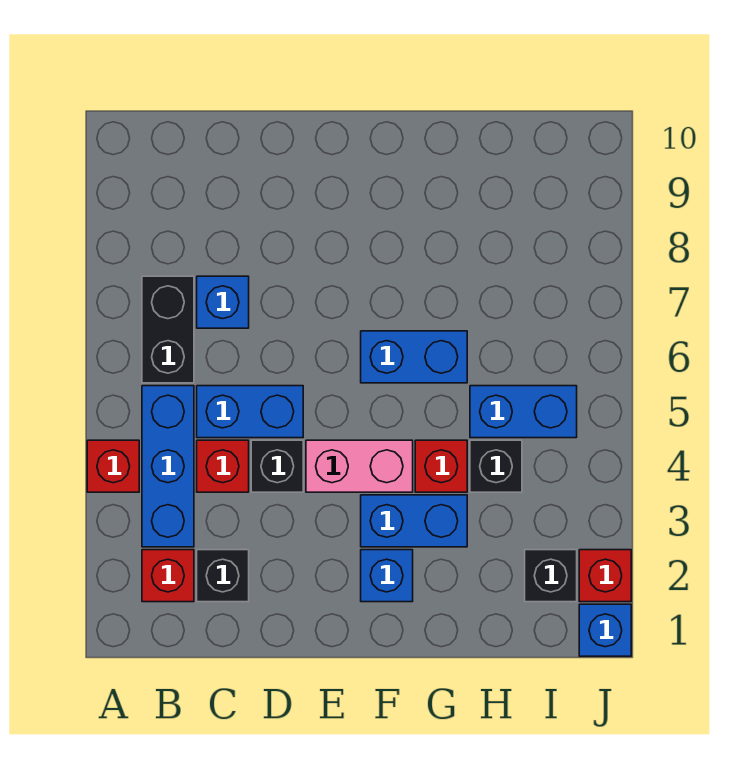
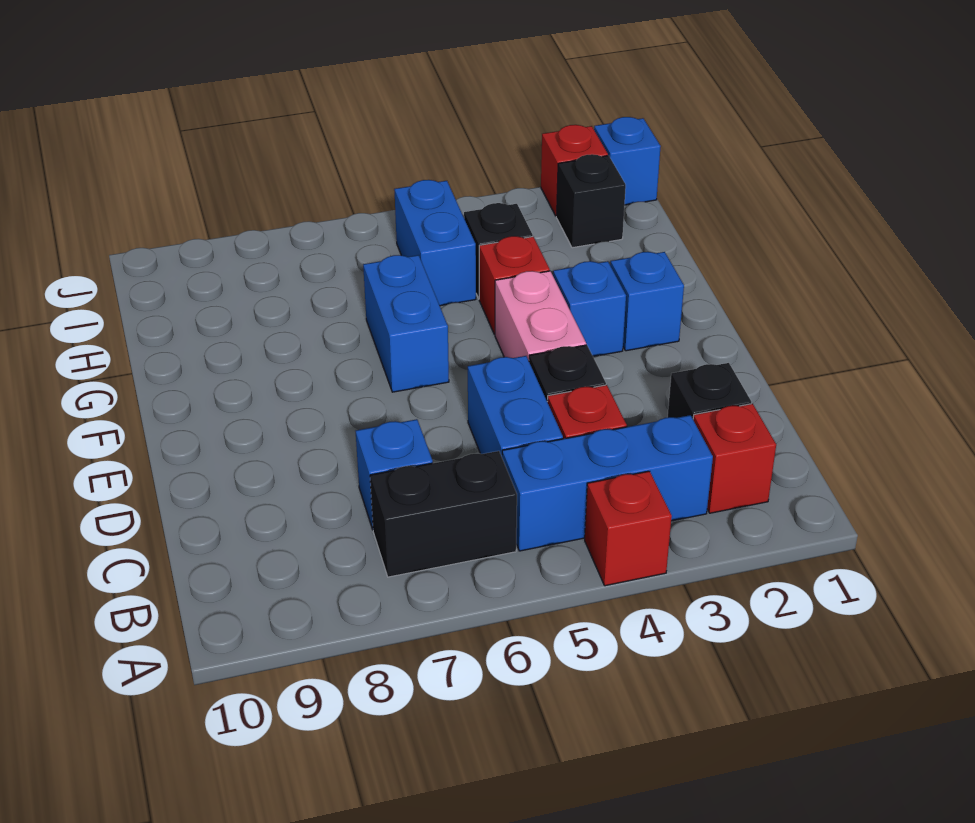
blue brick F3:G3 level 1 -> blue brick F3 level 1

